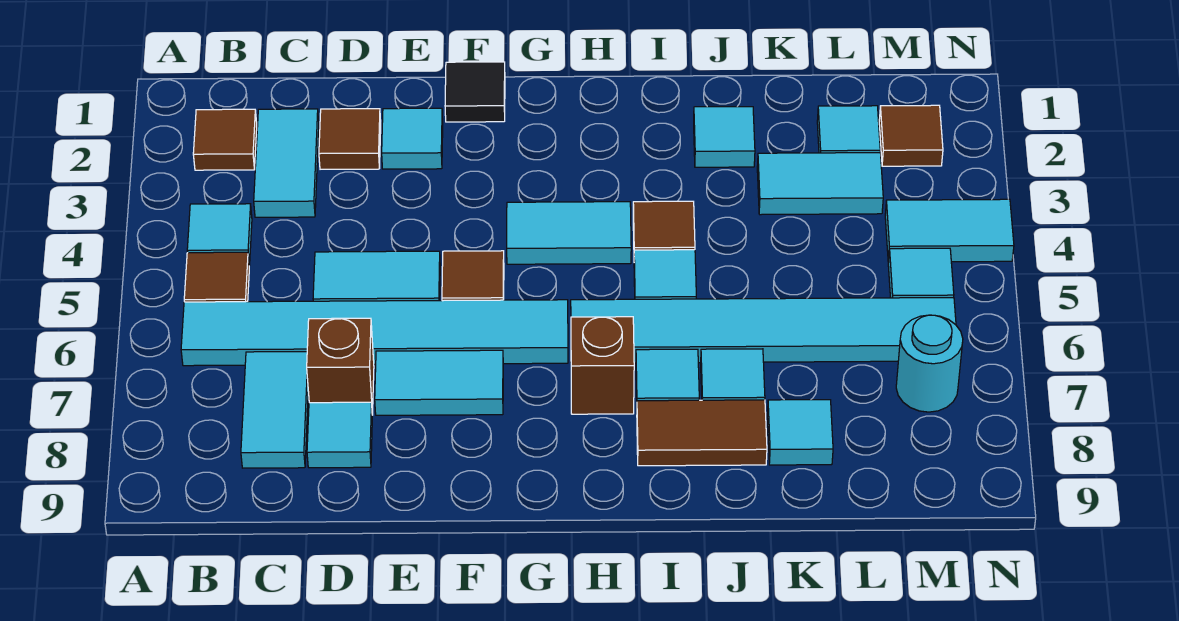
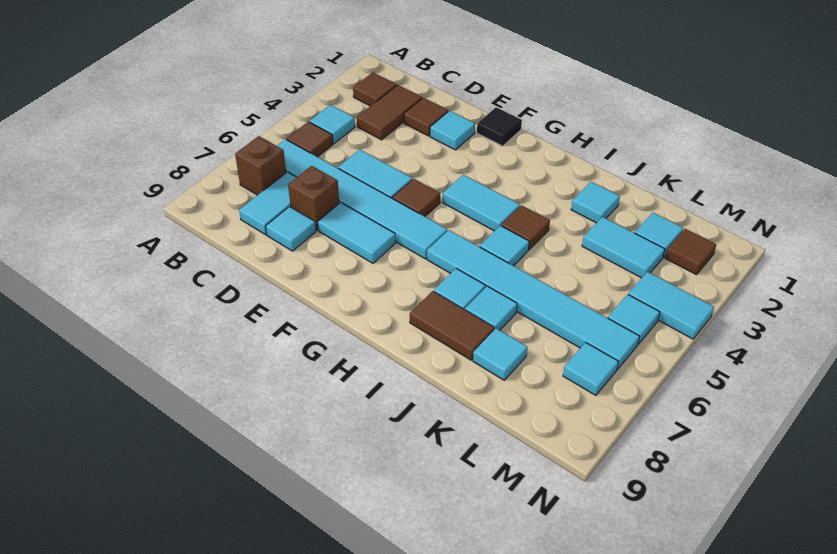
cyan tile C2:C3 level 1 -> brown tile C2:C3 level 1
brown brick H7 level 1 -> brown brick B7 level 1
cyan round brick M7 level 1 -> cyan tile M7 level 1

